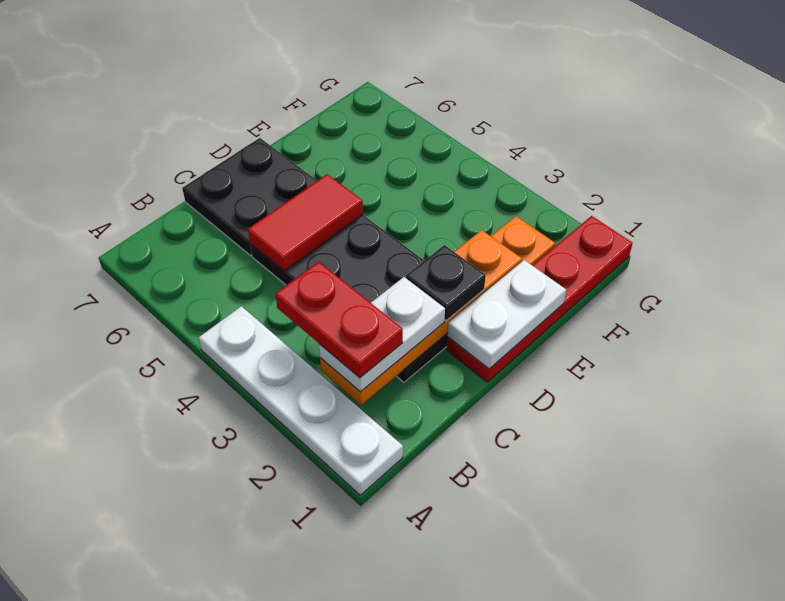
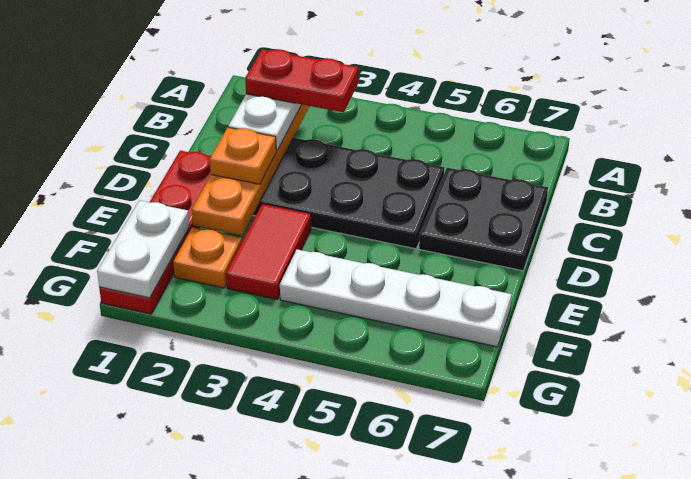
white plate A1:A4 level 1 -> white plate F4:F7 level 1
red tile C5:D5 level 2 -> red tile E3:F3 level 1
white plate D1:E1 level 2 -> white plate F1:G1 level 2
black plate D2 level 3 -> orange plate D2 level 3

